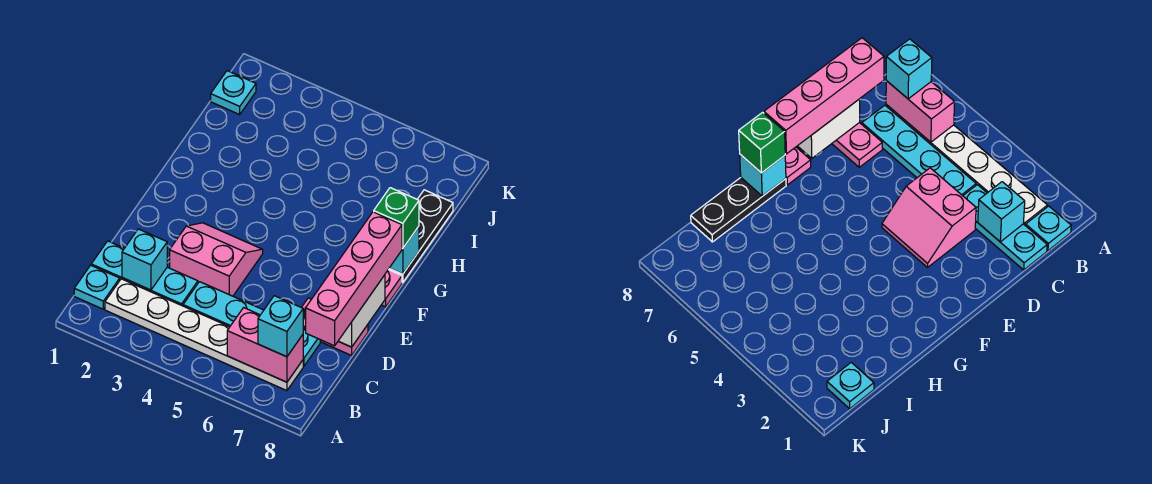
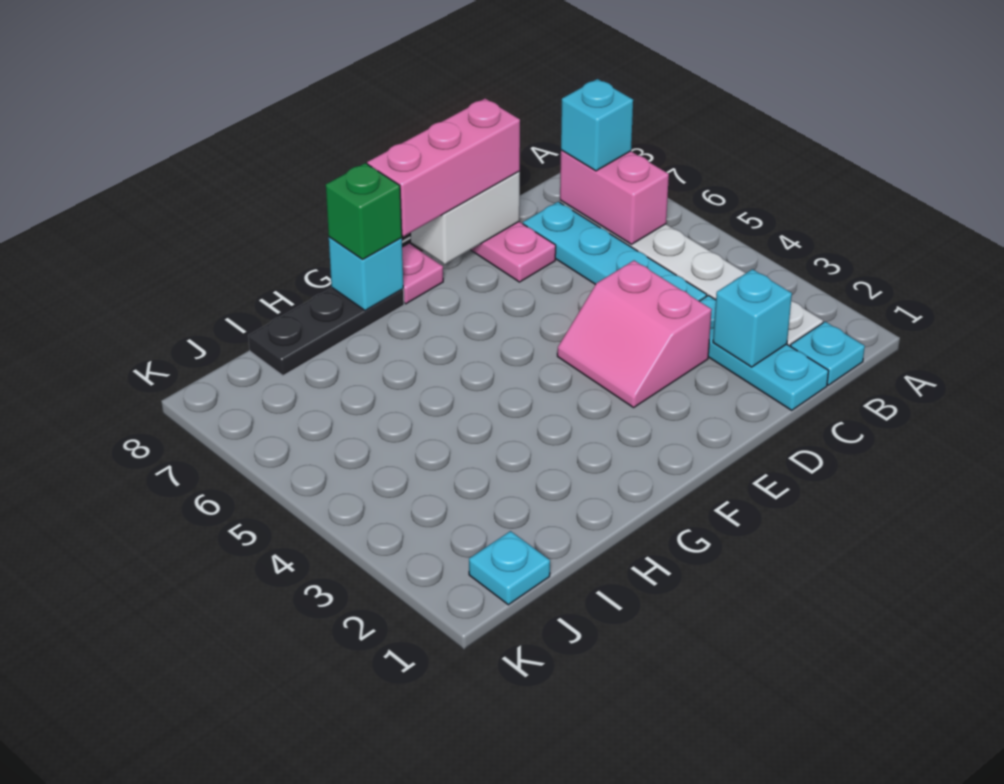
pink brick C8:F8 level 3 -> pink brick D8:F8 level 3

